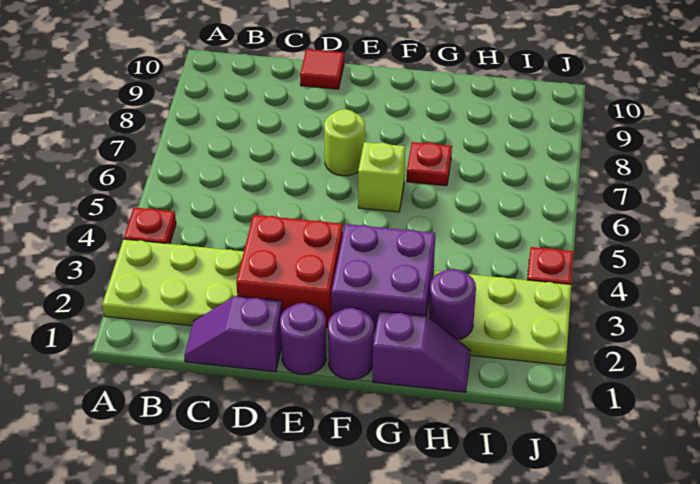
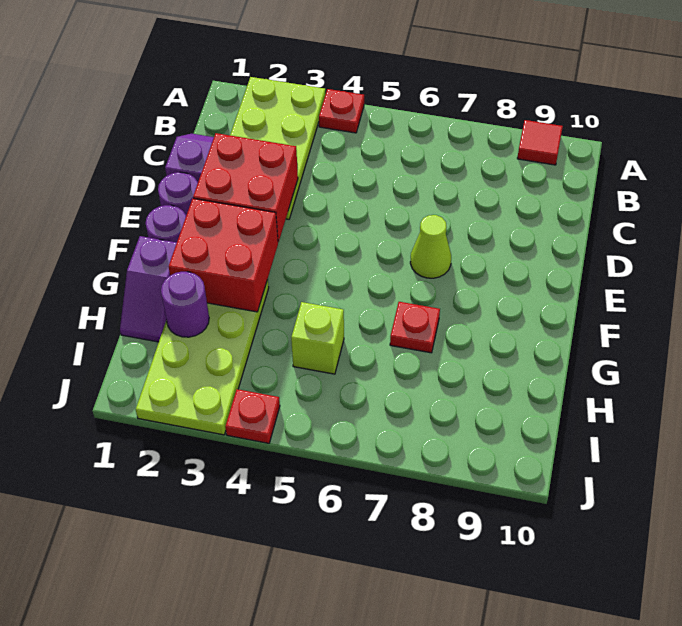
red tile D10 level 1 -> red tile A9 level 1
lime round brick E7 level 1 -> lime cone E7 level 1
purple brick F2:G3 level 2 -> red brick F2:G3 level 2
lime brick F6 level 1 -> lime brick H5 level 1

